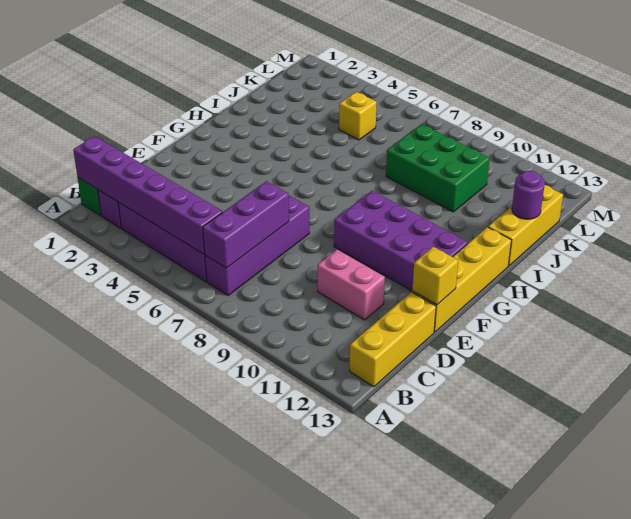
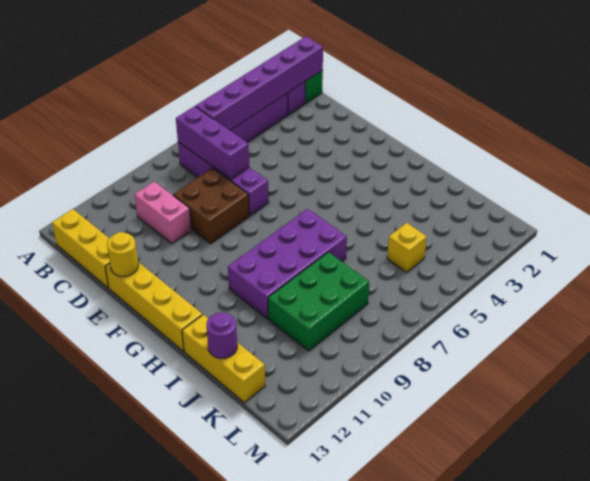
none -> brown brick D8:E9 level 1
pink brick D10:D11 level 1 -> pink brick C10:D10 level 1
yellow brick E13 level 2 -> yellow round brick E13 level 2
purple brick F9:G12 level 1 -> purple brick H7:I10 level 1

